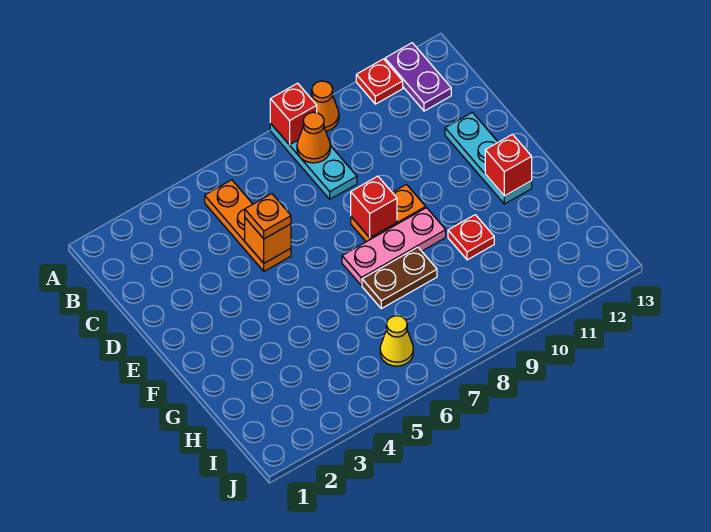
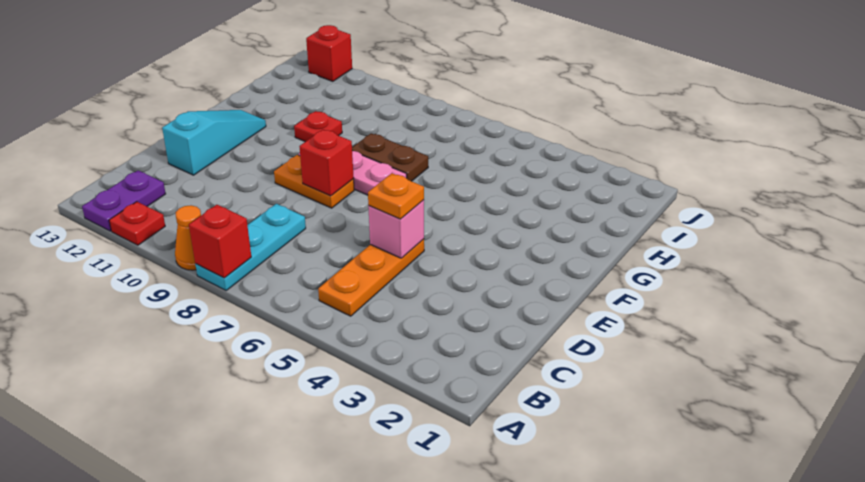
orange cone B8 level 2 -> none
orange brick D5 level 2 -> pink brick D5 level 2
cyan plate D12:F12 level 1 -> cyan slope D12:F12 level 1 top D
red brick F12 level 2 -> red brick J12 level 1
yellow cone I6 level 1 -> none

